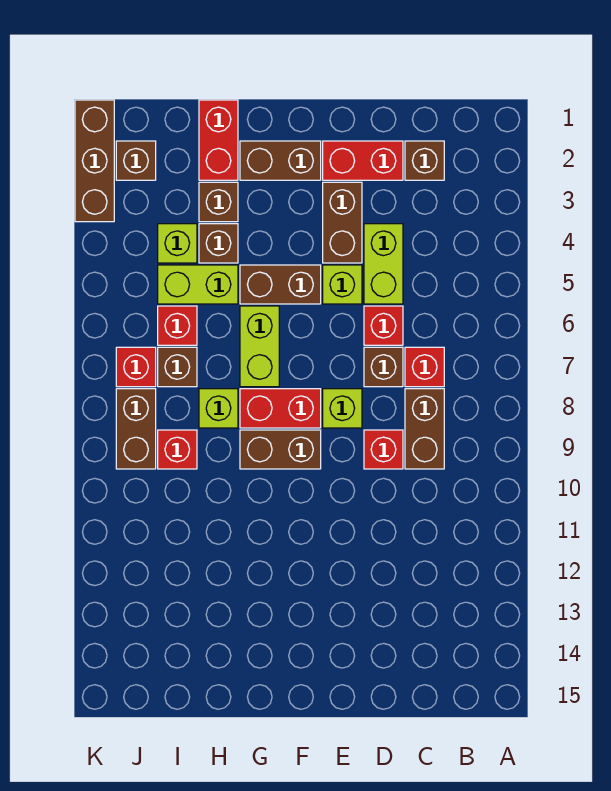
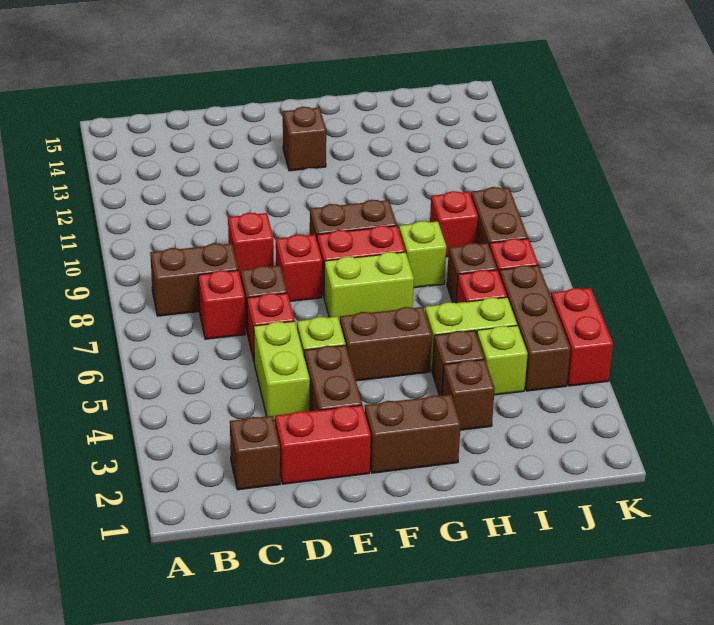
brown brick C8:C9 level 1 -> brown brick B8:C8 level 1
lime brick E8 level 1 -> red brick E8 level 1
lime brick G6:G7 level 1 -> lime brick F7:G7 level 1
red brick H1:H2 level 1 -> red brick K4:K5 level 1
brown brick J2 level 1 -> brown brick F13 level 1
brown brick K1:K3 level 1 -> brown brick J4:J6 level 1

